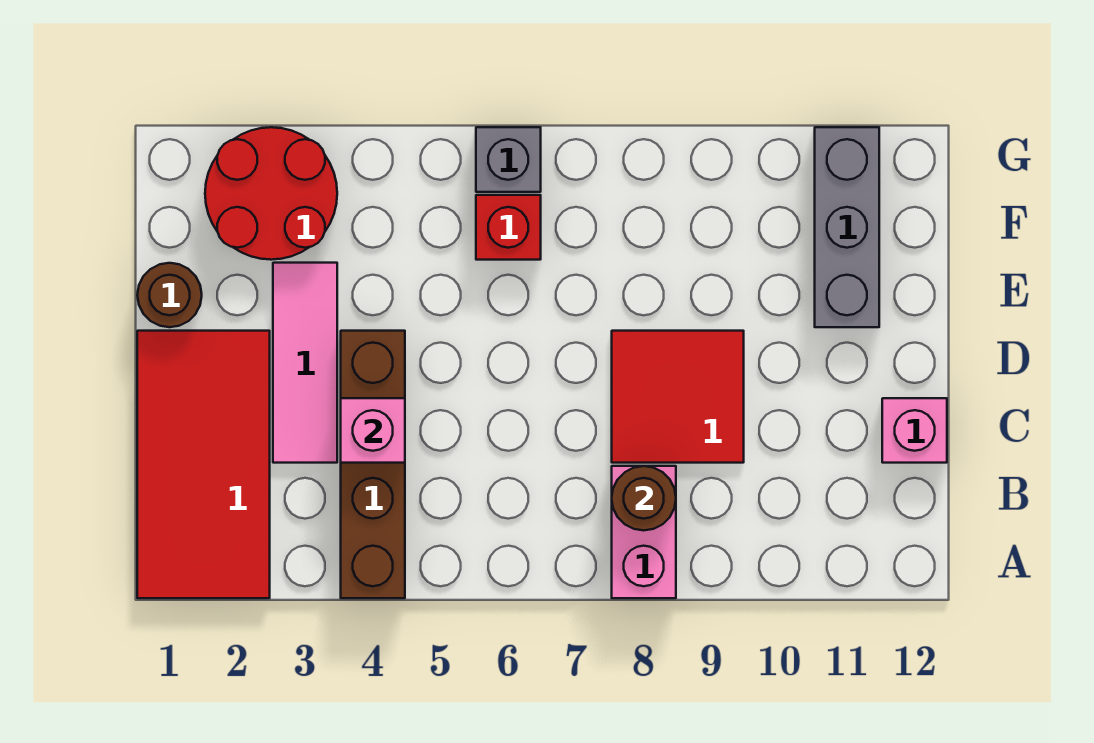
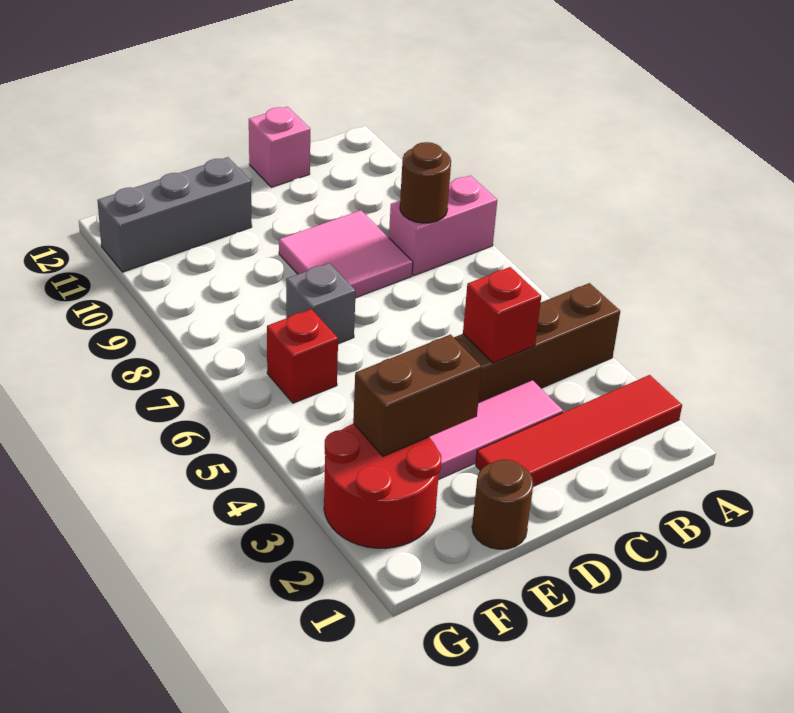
red tile A1:D2 level 1 -> red tile A2:D2 level 1
pink brick C4 level 2 -> red brick C4 level 2
red tile C8:D9 level 1 -> pink tile C8:D9 level 1
none -> brown brick E3:F3 level 2
grey brick G6 level 1 -> grey brick E7 level 1

